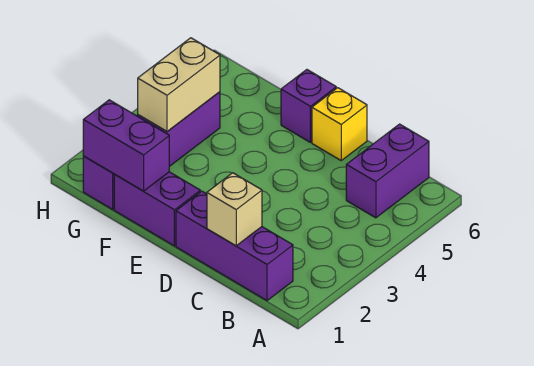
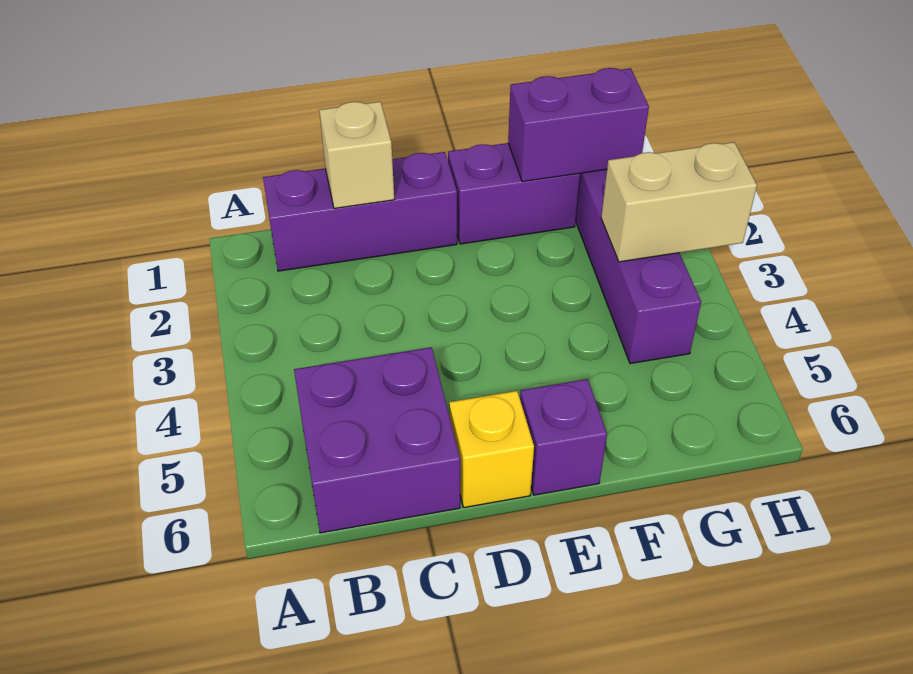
purple brick B5:B6 level 1 -> purple brick B5:C6 level 1
tan brick G3:G4 level 2 -> tan brick G3:H3 level 2

